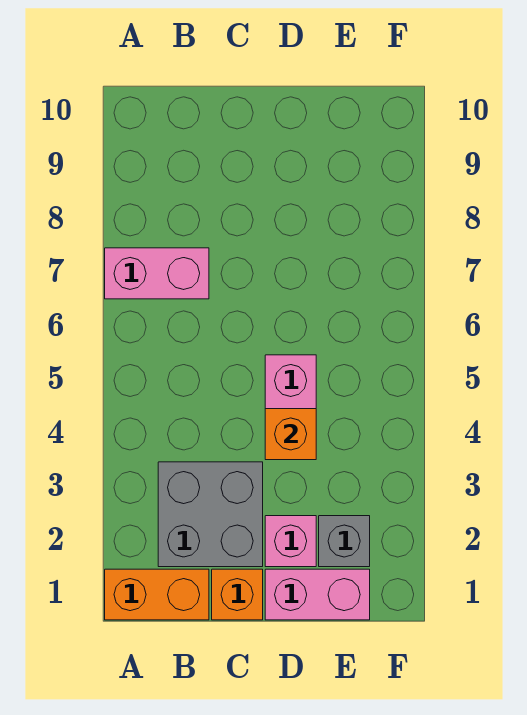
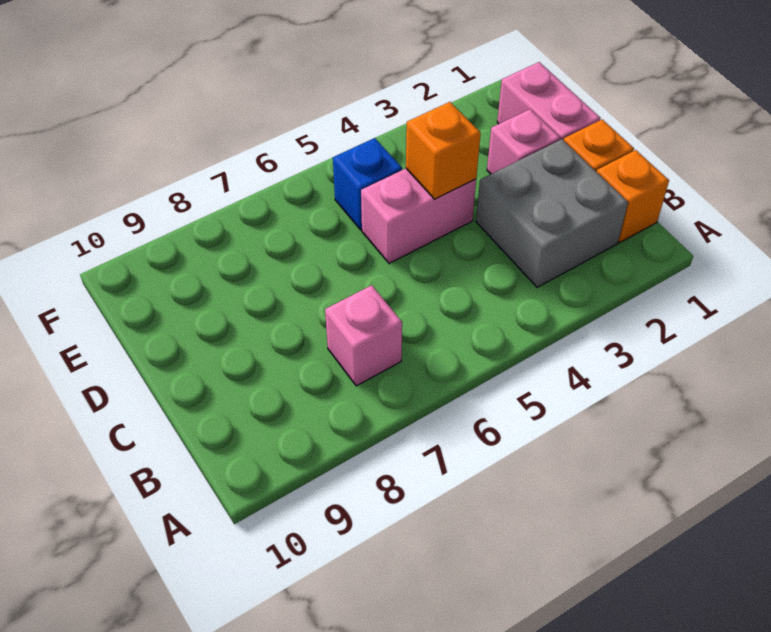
orange brick A1:B1 level 1 -> orange brick B1 level 1
pink brick A7:B7 level 1 -> pink brick B7 level 1
grey brick E2 level 1 -> none
none -> blue brick E5 level 1

